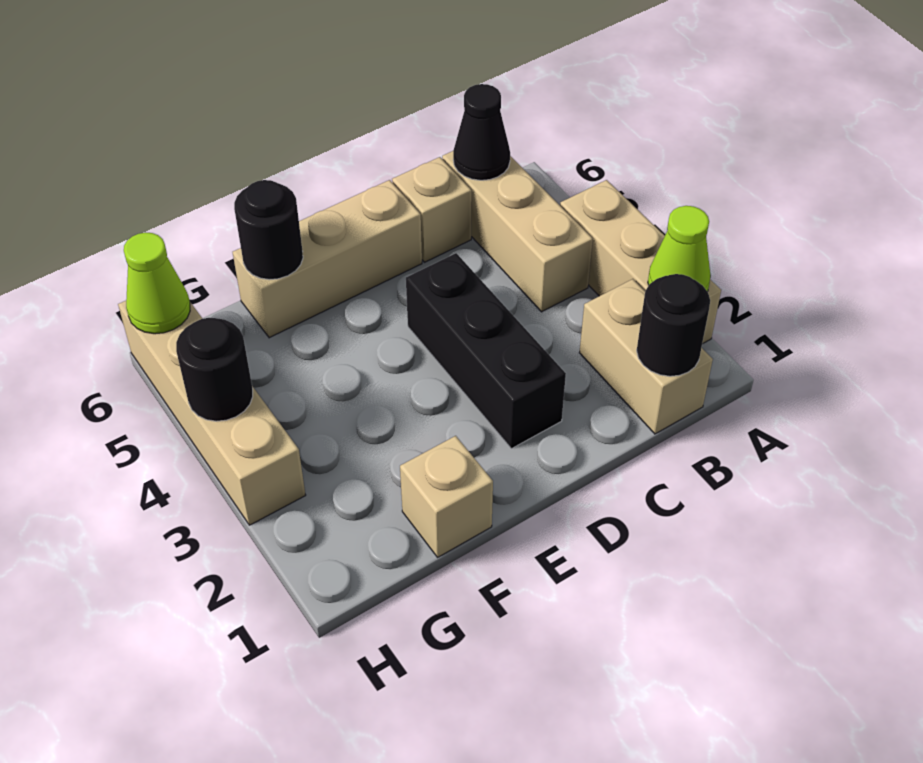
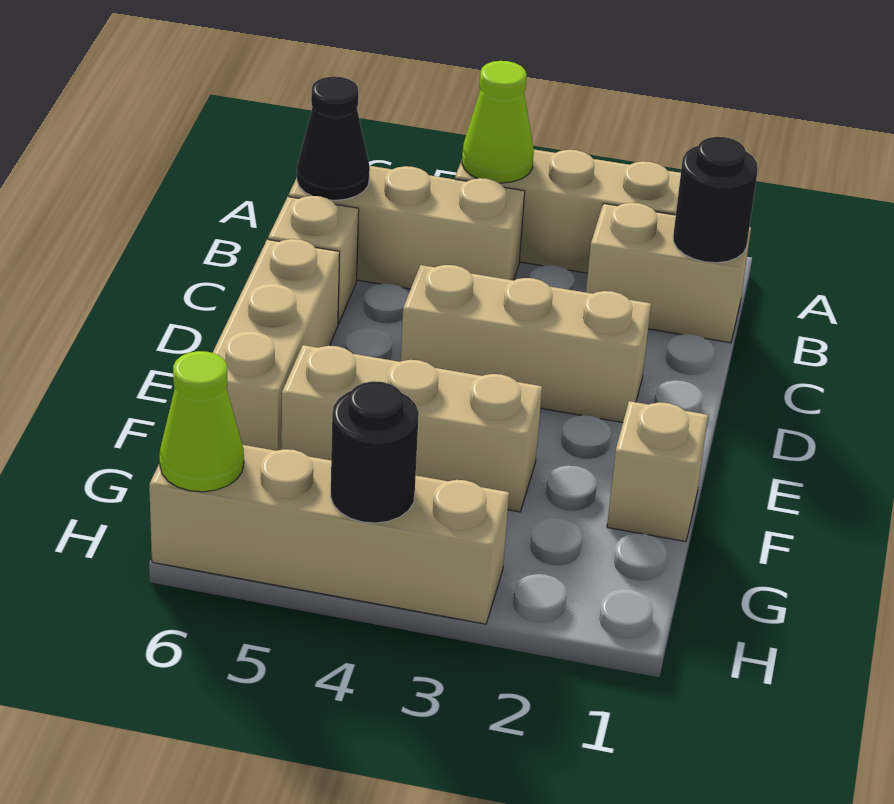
lime cone A2 level 2 -> lime cone A4 level 2
black brick D2:D4 level 1 -> tan brick D2:D4 level 1
none -> tan brick F3:F5 level 1
black round brick F6 level 2 -> none

